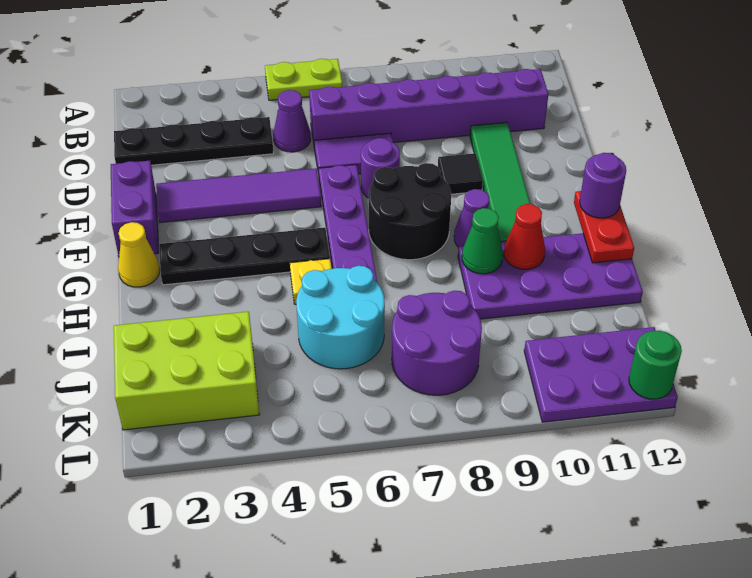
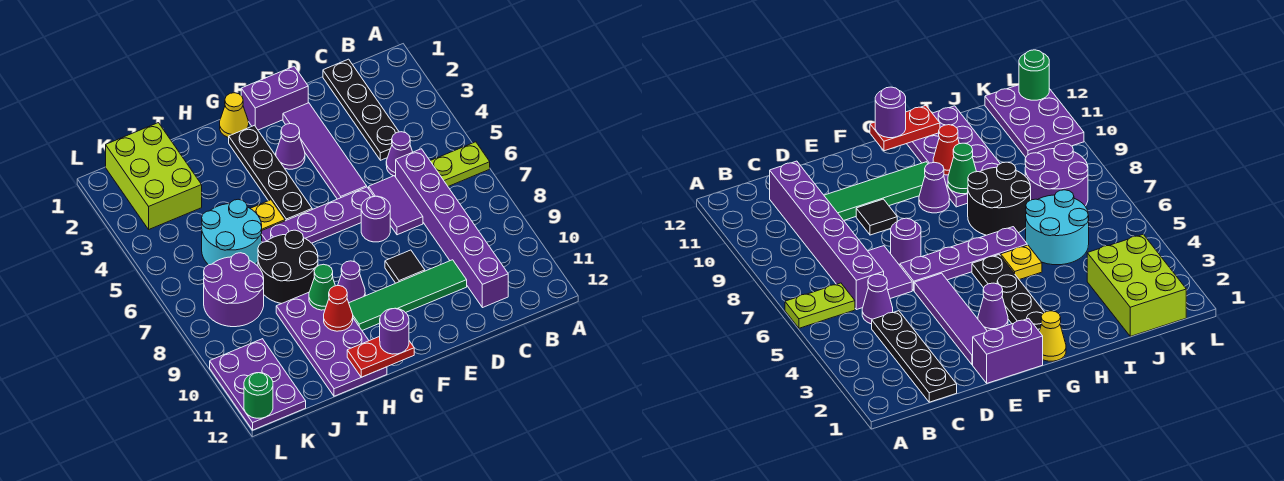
lime plate A5:A6 level 1 -> lime plate A6:B6 level 1
none -> purple cone F3 level 1
black round brick F7:G8 level 1 -> black round brick H7:I8 level 1

